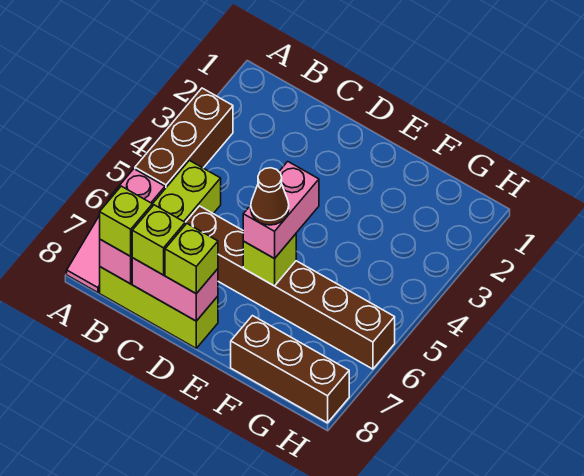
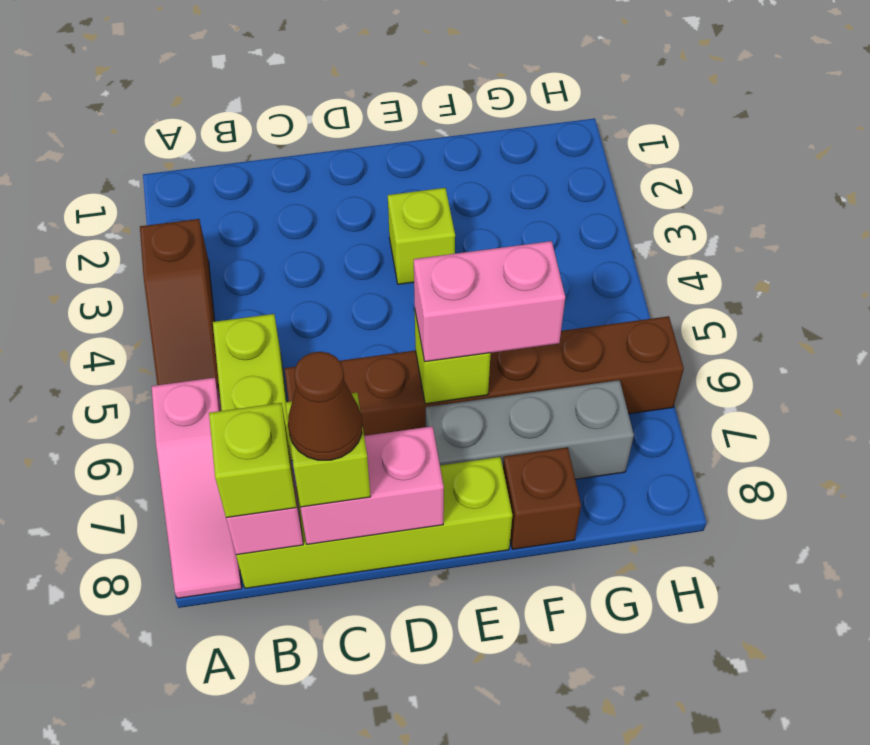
brown brick A3:A5 level 1 -> brown slope A3:A5 level 1 top 3
lime brick B8:D8 level 1 -> lime brick B8:E8 level 1
lime brick D8 level 3 -> lime brick E3 level 1
pink brick E5:E6 level 3 -> pink brick E6:F6 level 3
brown cone E6 level 4 -> brown cone C8 level 4
none -> grey brick E7:G7 level 1
brown brick F8:H8 level 1 -> brown brick F8 level 1

